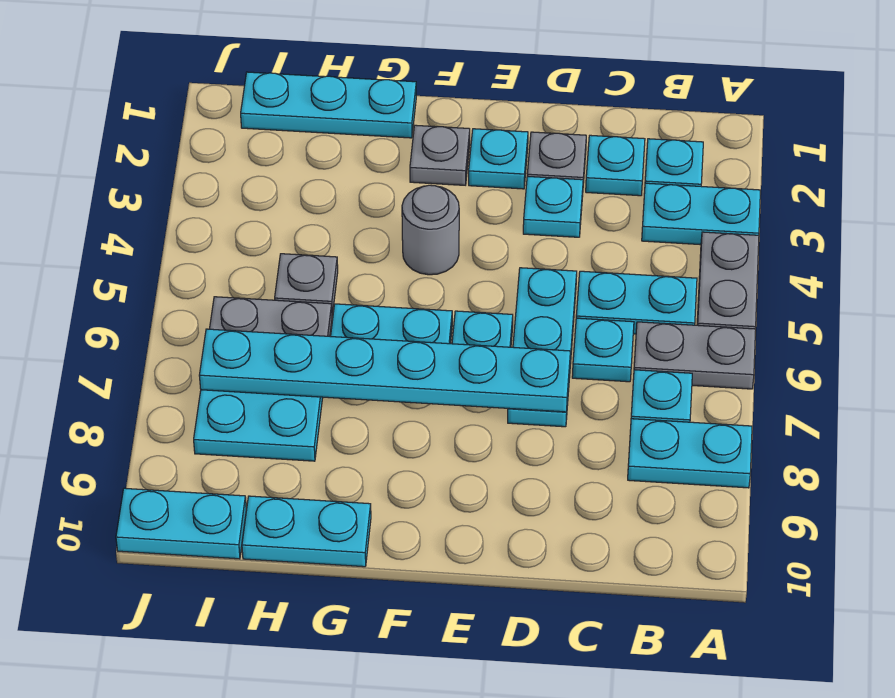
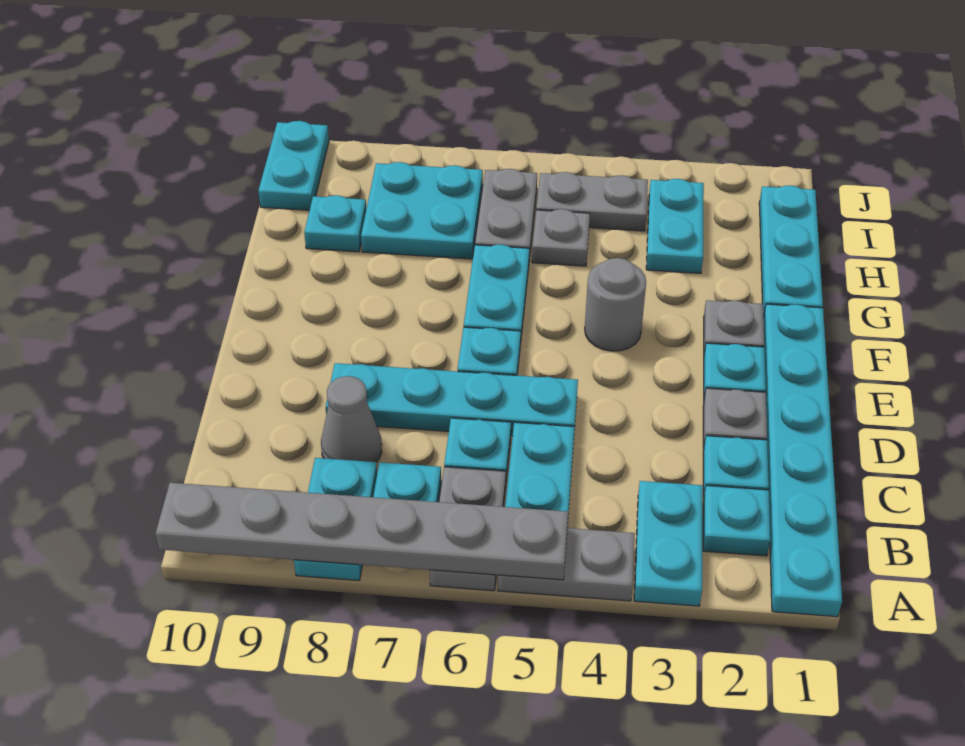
none -> grey plate A5:A10 level 2
none -> grey cone C8 level 1
cyan plate D3 level 1 -> cyan plate H9 level 1
cyan plate D5:D7 level 1 -> cyan plate D5:D8 level 1
cyan plate D7:I7 level 2 -> cyan plate A1:F1 level 1
cyan plate G10:H10 level 1 -> cyan plate H3:I3 level 1
none -> grey plate I4:I5 level 1

